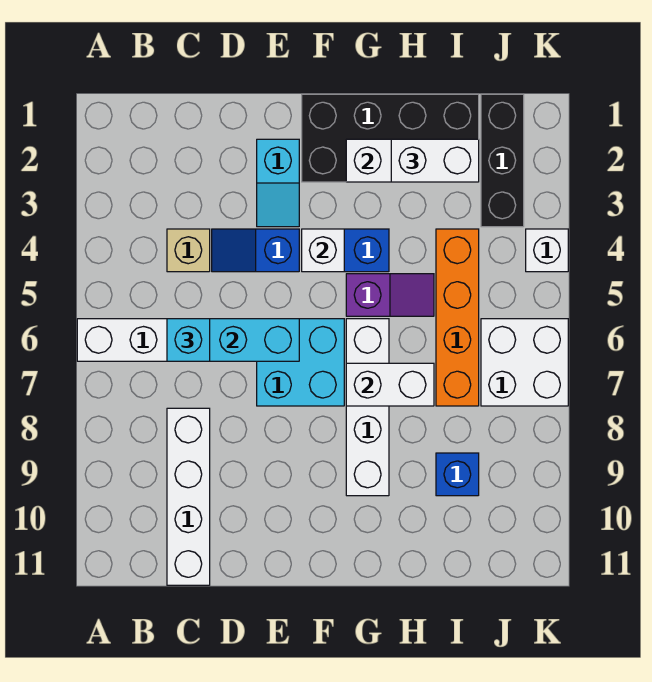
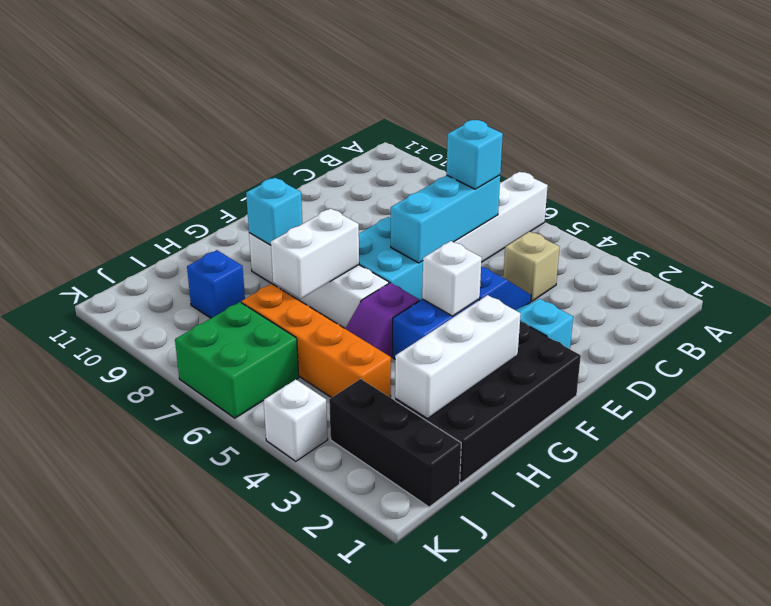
white brick C8:C11 level 1 -> none
none -> cyan brick G9 level 2
white brick H2:I2 level 3 -> none
white brick J6:K7 level 1 -> green brick J6:K7 level 1

